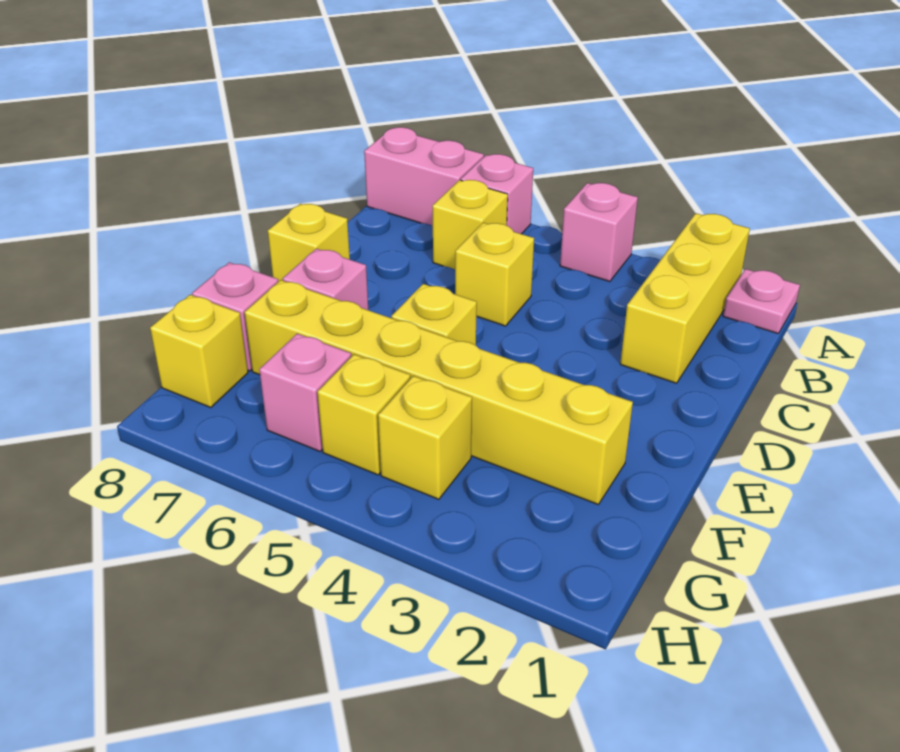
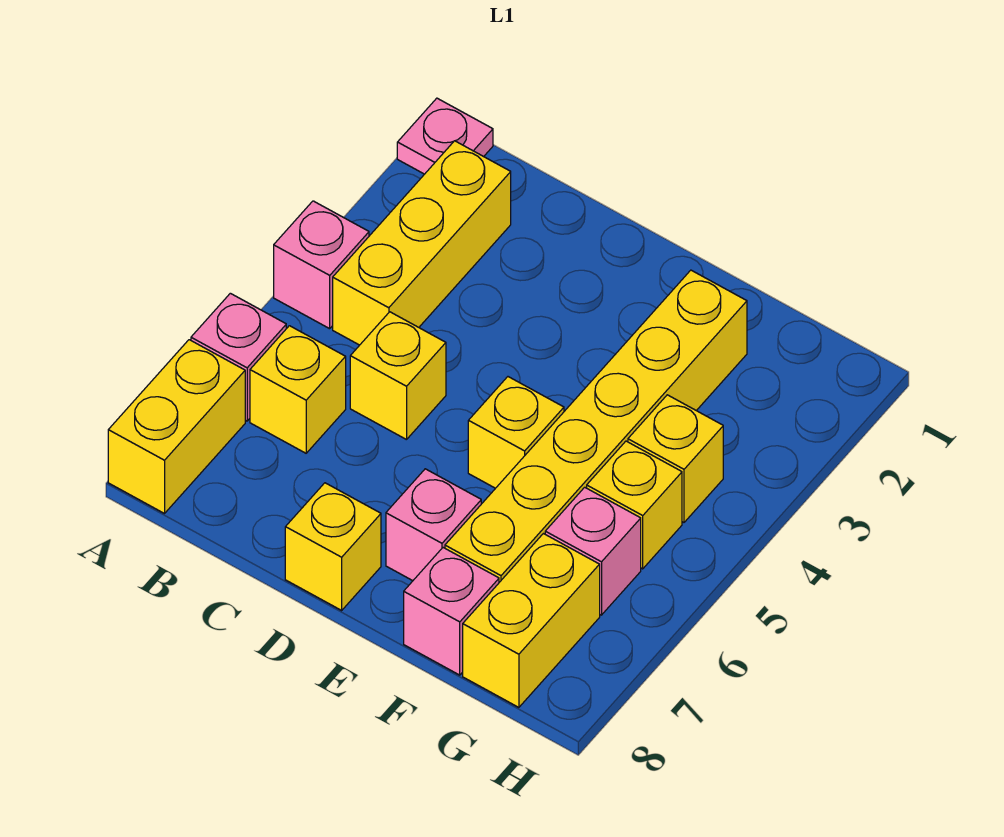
yellow brick A2:C2 level 1 -> yellow brick B2:B4 level 1
pink brick A7:A8 level 1 -> yellow brick A7:A8 level 1
yellow brick G8 level 1 -> yellow brick G7:G8 level 1

